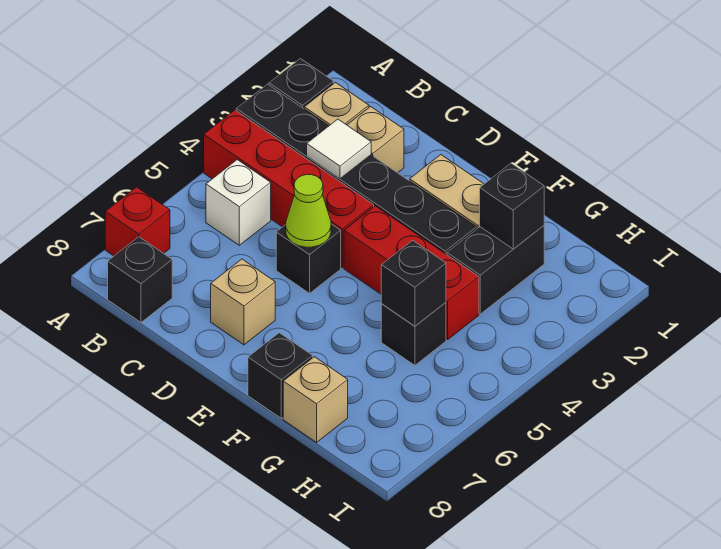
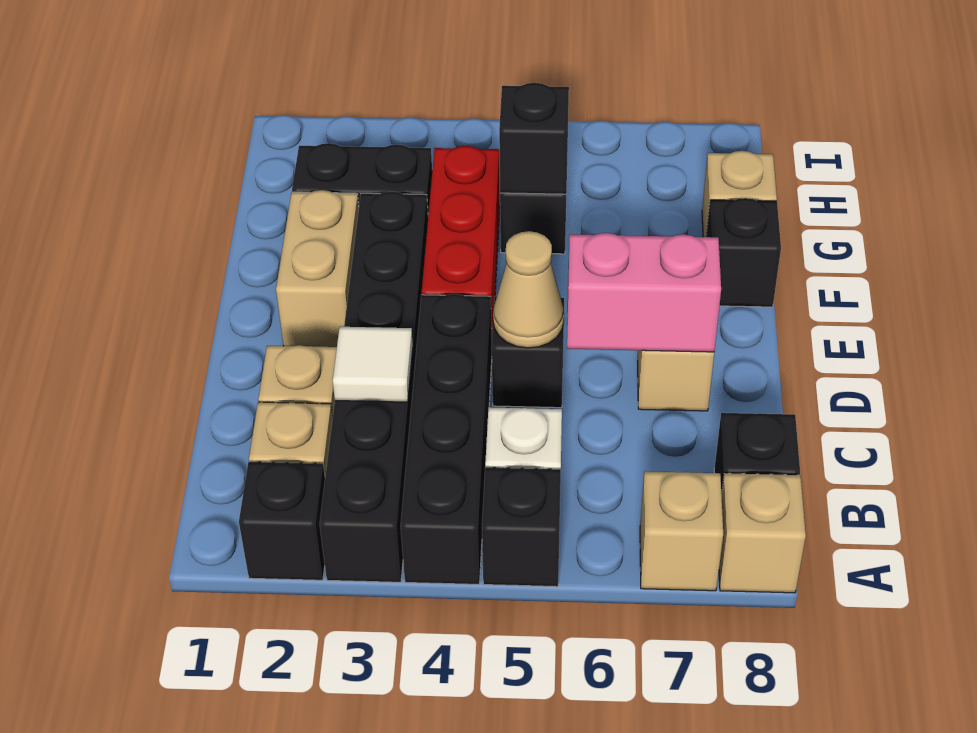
red brick A4:D4 level 1 -> black brick A4:D4 level 1
red brick A7 level 1 -> tan brick A7 level 1
none -> tan brick A8 level 1
lime cone D5 level 2 -> tan cone D5 level 2
none -> pink brick D6:D7 level 2
black brick G2 level 2 -> black brick A5 level 1

